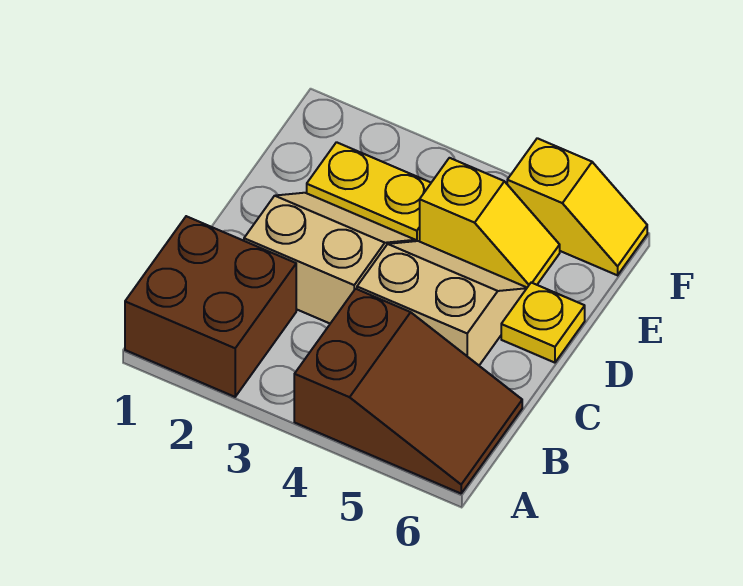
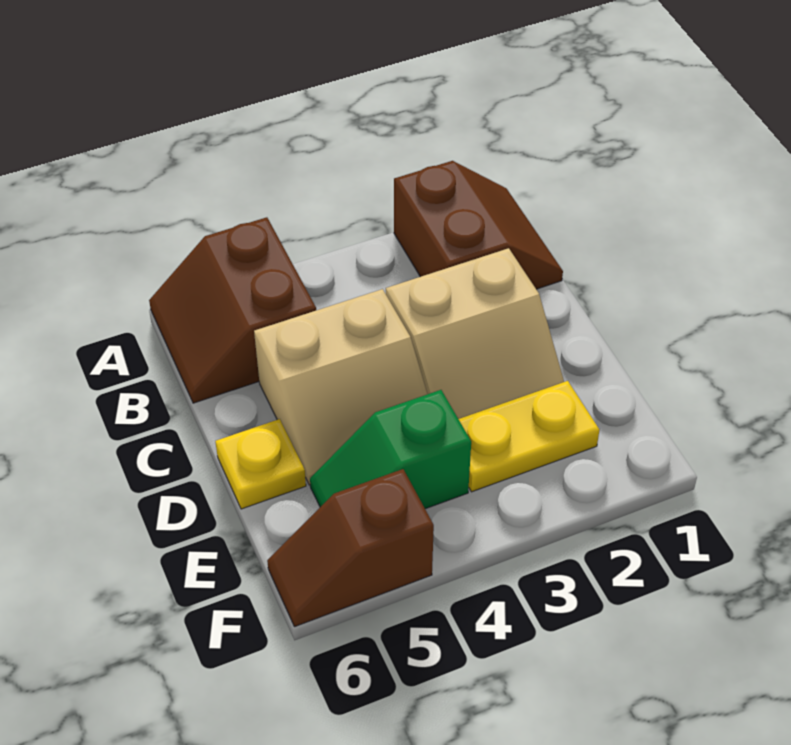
brown brick A1:B2 level 1 -> brown slope A1:B2 level 1 top 2
brown slope A4:B6 level 1 top 4 -> brown slope A5:B6 level 1 top 5
yellow slope E4:E5 level 1 top 4 -> green slope E4:E5 level 1 top 4
yellow slope F5:F6 level 1 top 5 -> brown slope F5:F6 level 1 top 5

